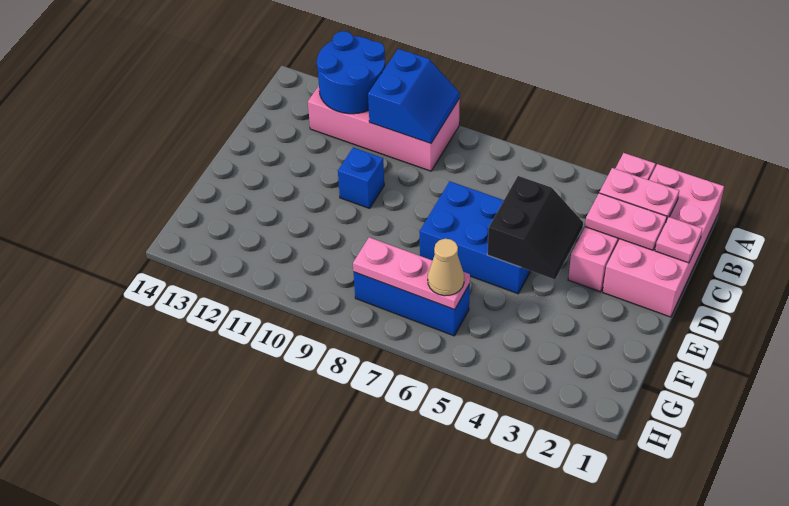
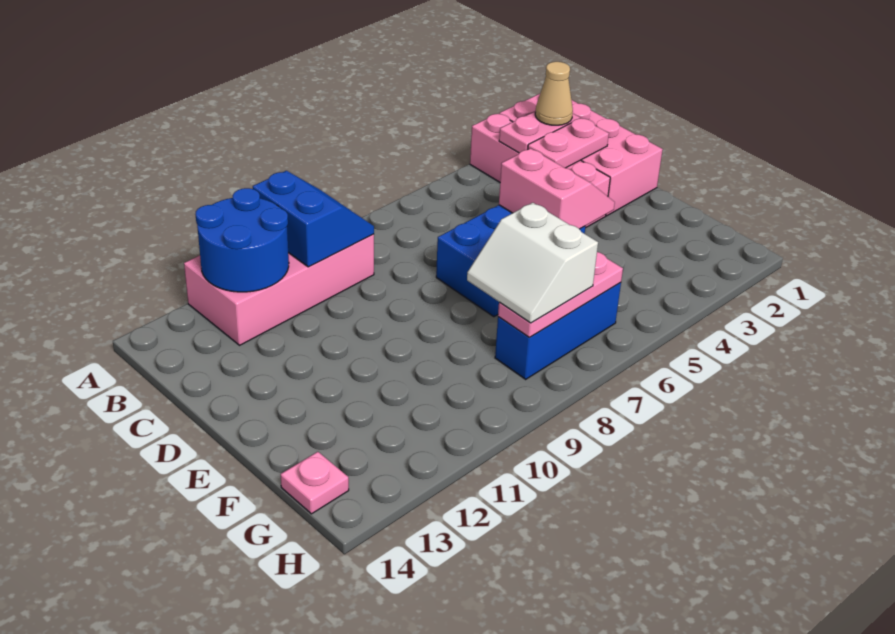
pink plate C1 level 2 -> pink plate G14 level 1
black slope D4:E5 level 2 top 5 -> pink slope D4:E5 level 2 top 5
blue brick D10 level 1 -> none
none -> white slope F7:G8 level 3 top 7
tan cone G6 level 3 -> tan cone B2 level 3

